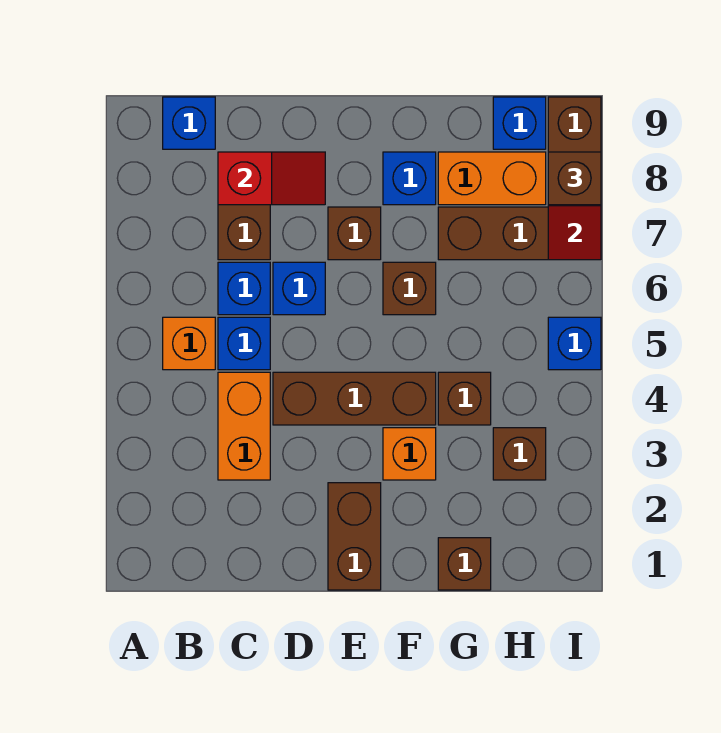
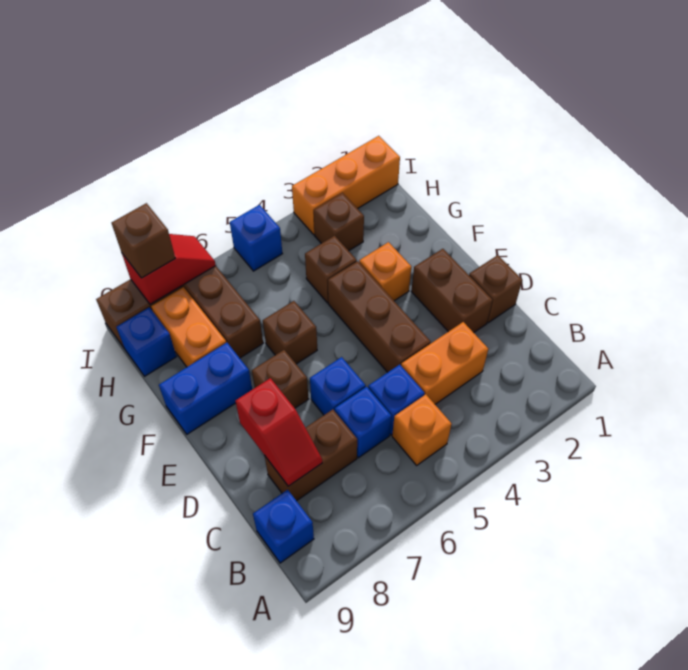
red slope C8:D8 level 2 top C -> red slope C8:D8 level 2 top D
brown brick E1:E2 level 1 -> brown brick D2:E2 level 1
blue brick F8 level 1 -> blue brick F8:F9 level 1
brown brick G1 level 1 -> brown brick D1 level 1
none -> orange brick I1:I3 level 1

